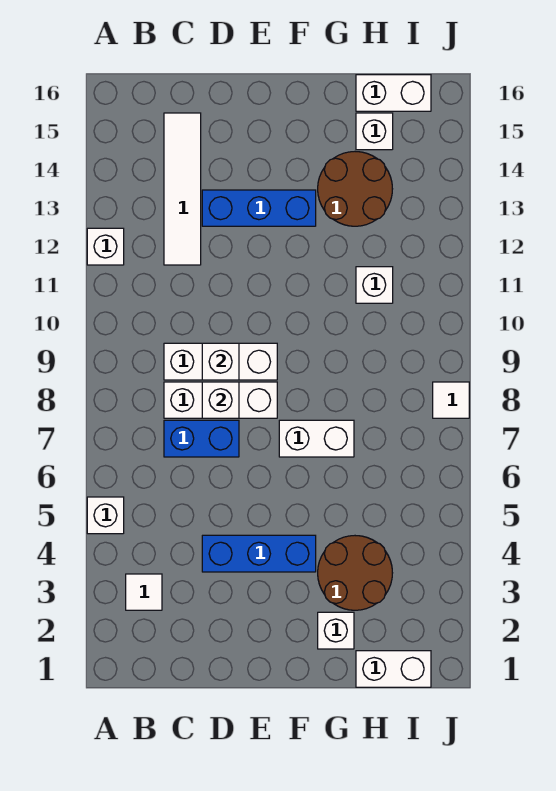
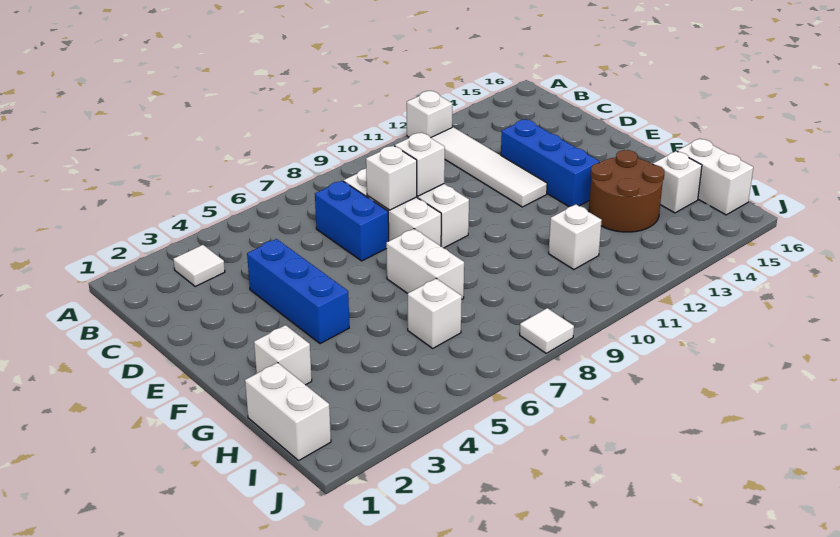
white brick A5 level 1 -> white brick H6 level 1
white tile C12:C15 level 1 -> white tile B12:E12 level 1
brown round brick G3:H4 level 1 -> none

